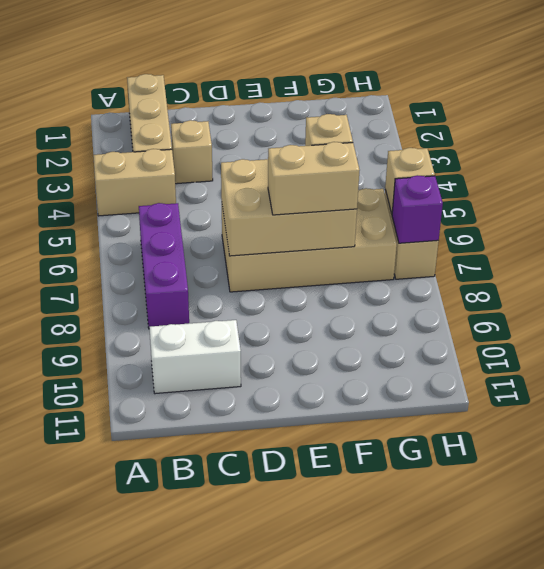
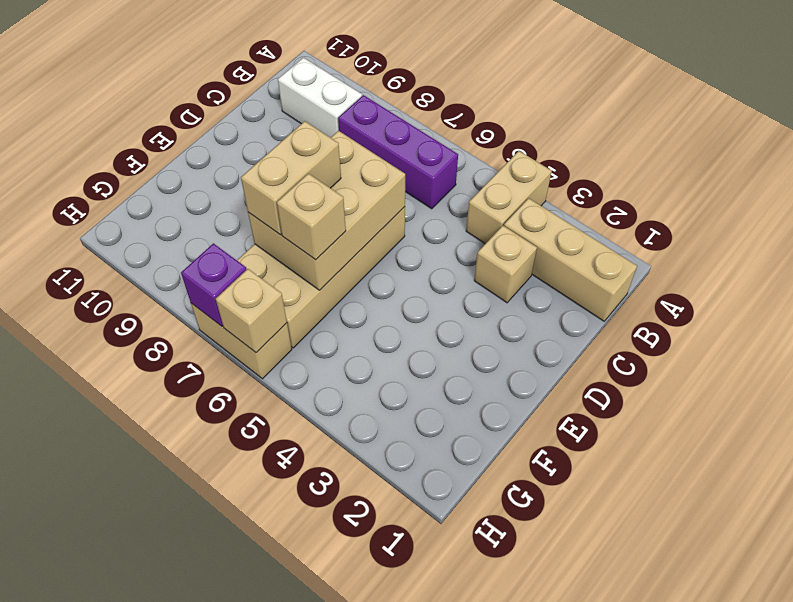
white brick B10:C10 level 1 -> white brick B9:B10 level 1

